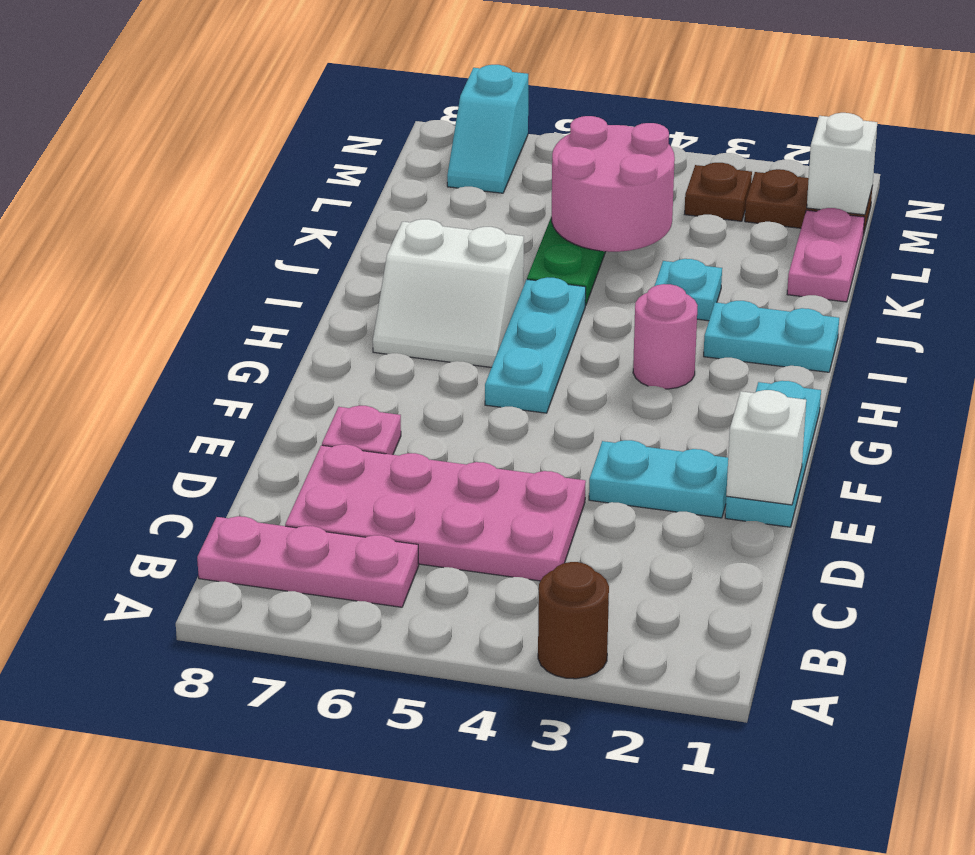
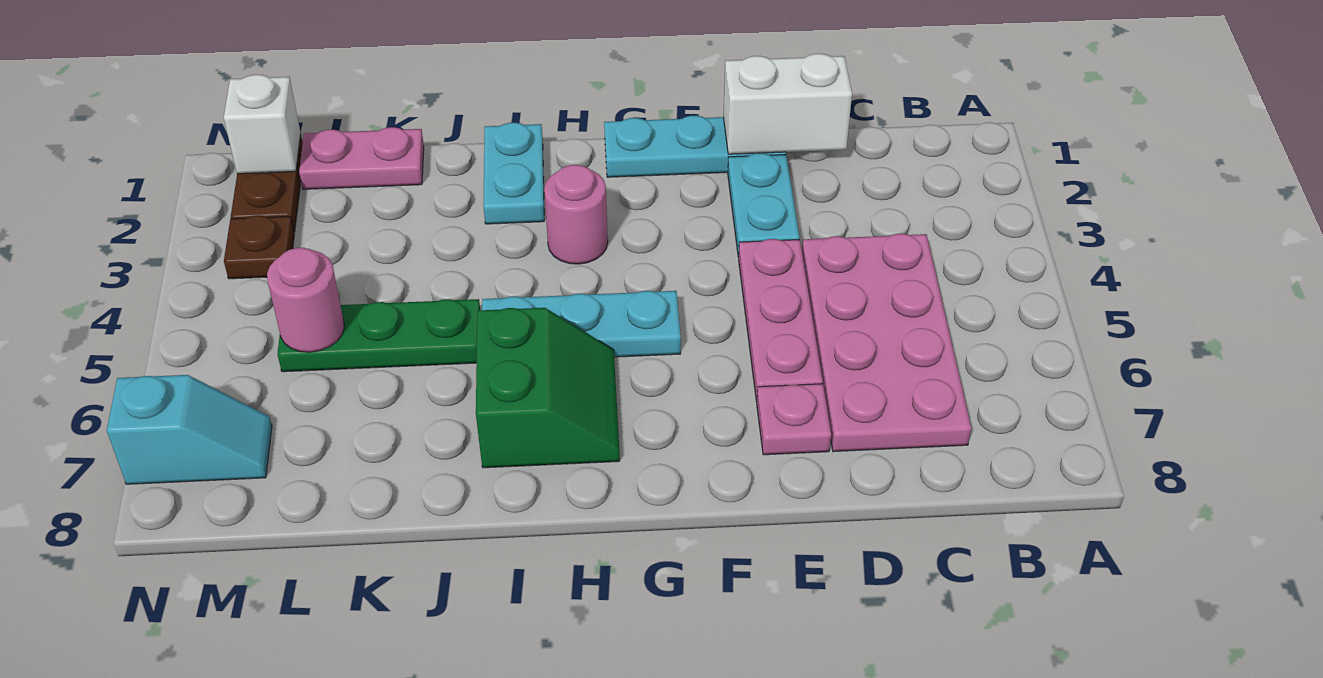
brown round brick A3 level 1 -> none
pink plate B6:B8 level 1 -> pink plate E4:E6 level 1
white brick E1 level 2 -> white brick D1:E1 level 2
white slope H6:I7 level 1 top I -> green slope H6:I7 level 1 top I
cyan plate J3 level 1 -> none
pink round brick K4:L5 level 2 -> pink round brick L5 level 2

